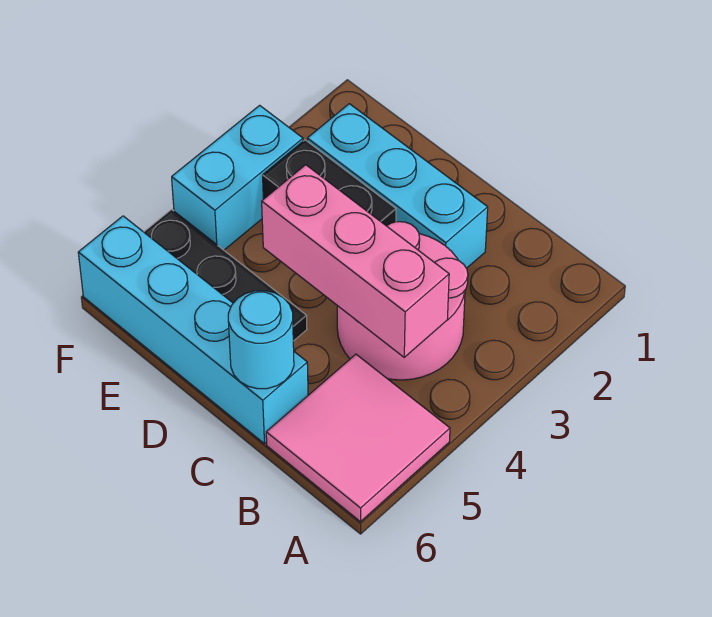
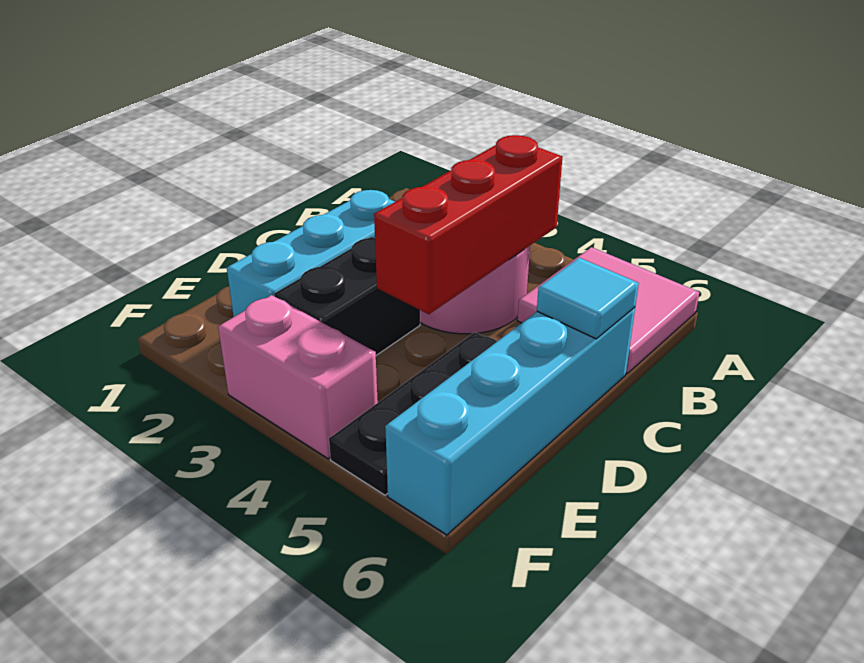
pink brick B4:D4 level 2 -> red brick B4:D4 level 2
cyan round brick C6 level 2 -> cyan tile C6 level 2
cyan brick F3:F4 level 1 -> pink brick F3:F4 level 1

